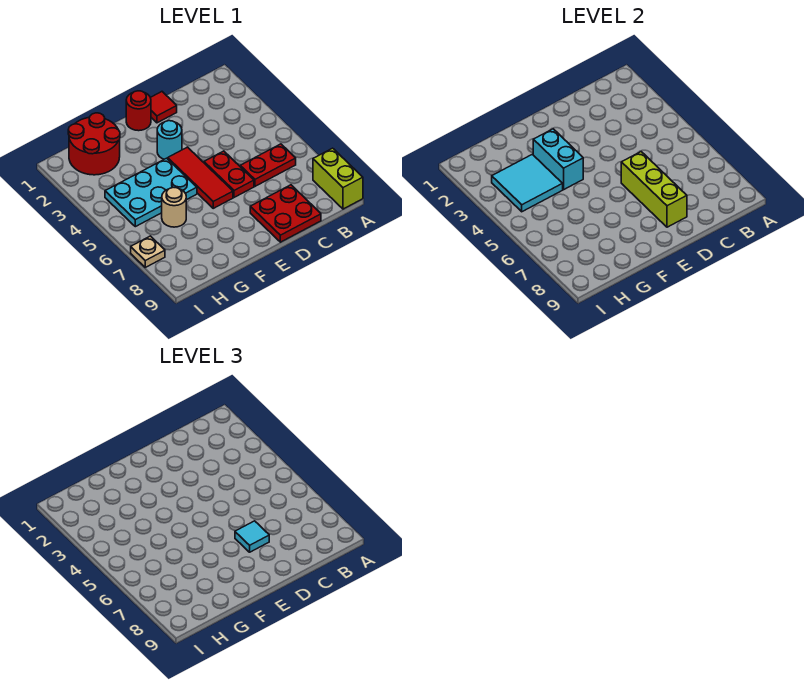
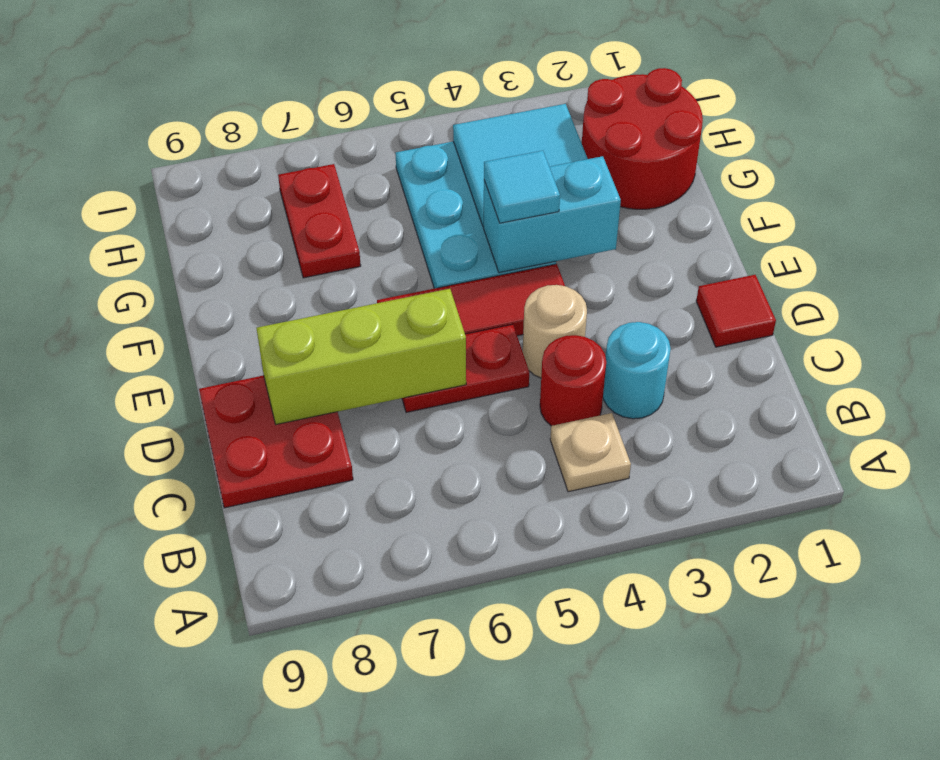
lime brick A8:A9 level 1 -> none
red plate B6:C6 level 1 -> red plate G7:H7 level 1
cyan tile D7 level 3 -> cyan tile F4 level 3
red round brick E1 level 1 -> red round brick C4 level 1
cyan round brick E3 level 1 -> cyan round brick C3 level 1
tan round brick G6 level 1 -> tan round brick D4 level 1
tan plate I7 level 1 -> tan plate B4 level 1

